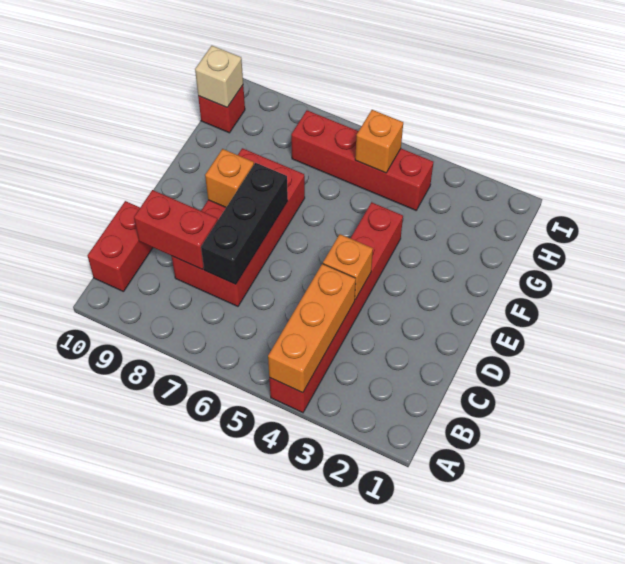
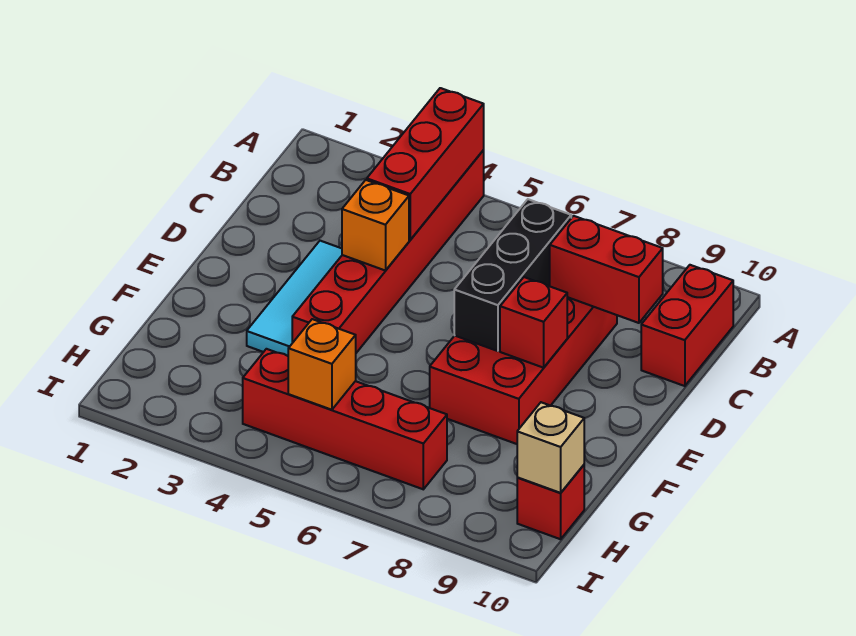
orange brick A4:C4 level 2 -> red brick A4:C4 level 2
none -> cyan tile D3:F3 level 1
orange brick E8 level 2 -> red brick E8 level 2

